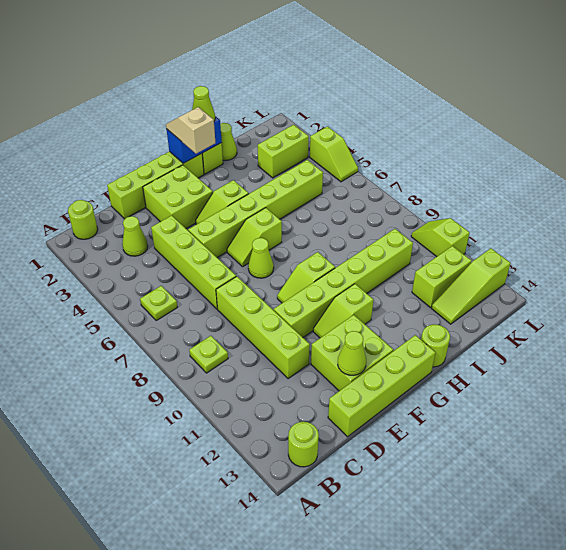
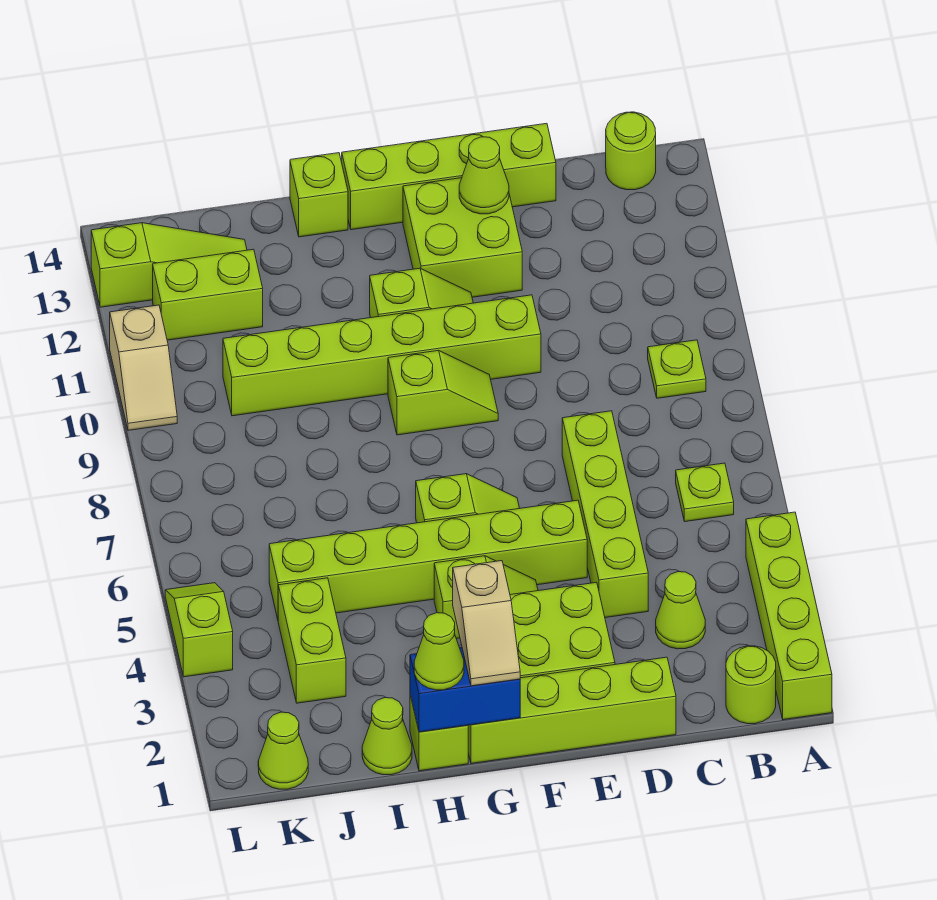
lime brick D8:D11 level 1 -> lime brick A1:A4 level 1
lime cone F7 level 1 -> lime cone K1 level 1
lime round brick H14 level 1 -> lime brick H14 level 1
lime brick J3:K3 level 1 -> lime brick J3:J4 level 1
lime slope L10:L11 level 1 top 11 -> tan slope L10:L11 level 1 top 11

